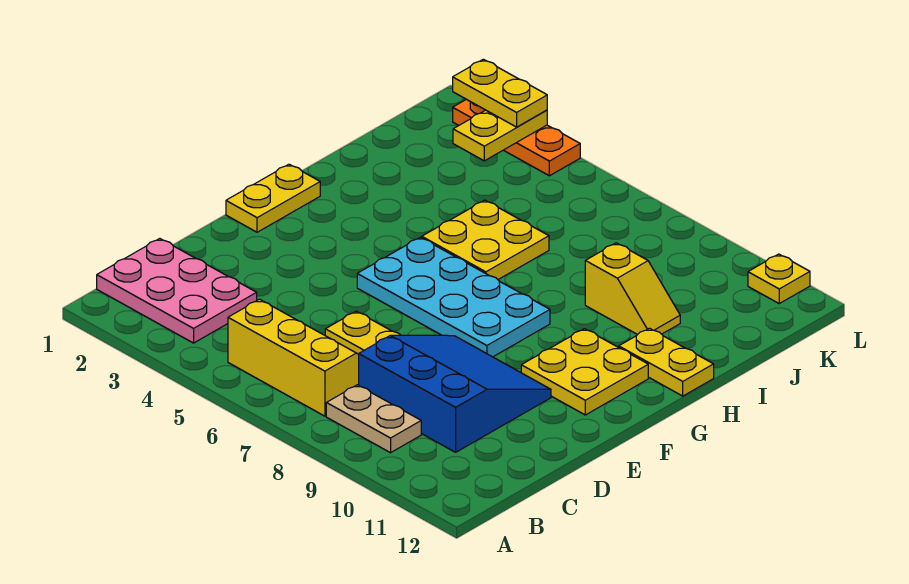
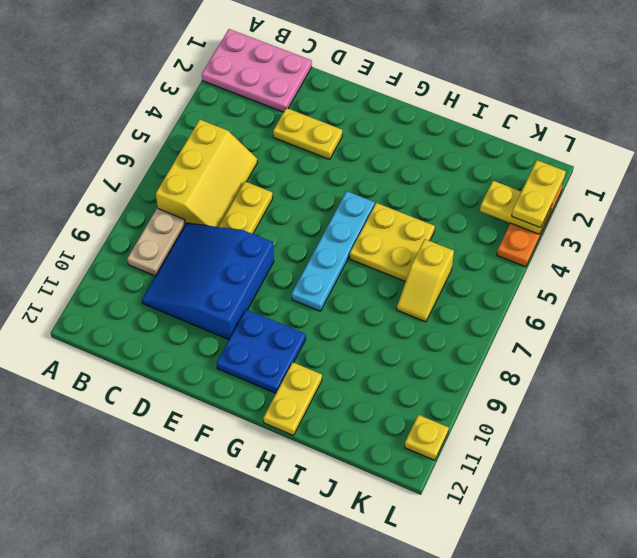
pink plate B1:C3 level 1 -> pink plate A1:C2 level 1
blue slope C8:E10 level 1 top C -> blue slope C8:E10 level 1 top E
yellow plate F1:G1 level 1 -> yellow plate D3:E3 level 1
cyan plate F5:G8 level 1 -> cyan plate G5:G8 level 1
yellow plate F10:G11 level 1 -> blue plate F10:G11 level 1
yellow slope I9:I10 level 1 top 9 -> yellow slope J6:J7 level 1 top 6

